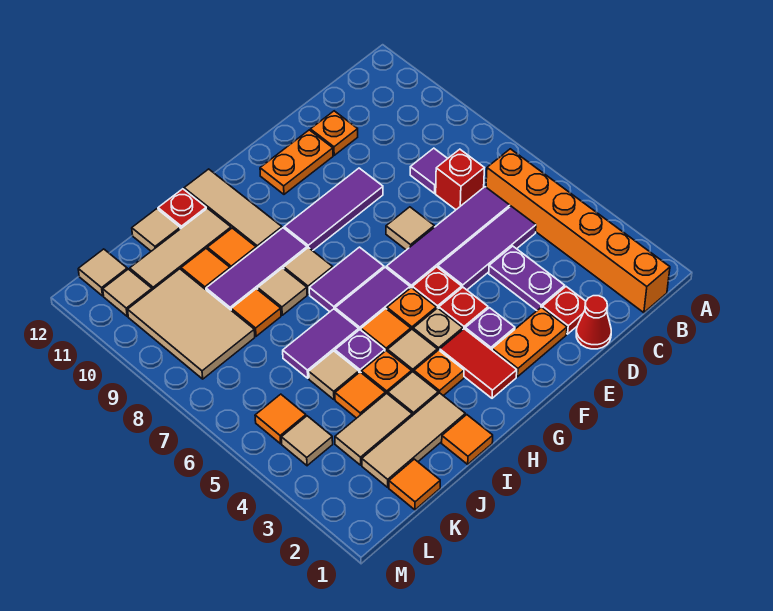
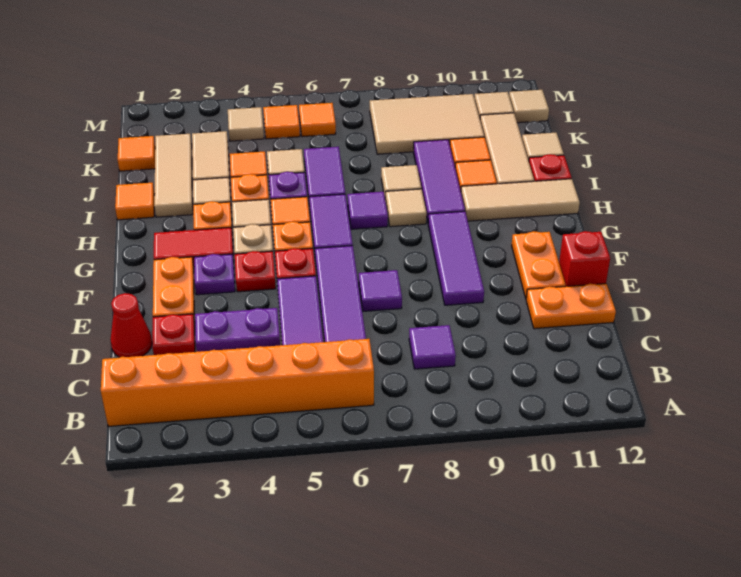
red brick C7 level 1 -> red brick E12 level 1
orange plate D11 level 1 -> orange plate D11:D12 level 1
tan tile E7 level 1 -> purple tile E7 level 1
purple tile G7:H7 level 1 -> purple tile H7 level 1
orange tile J8 level 1 -> orange tile L6 level 1

